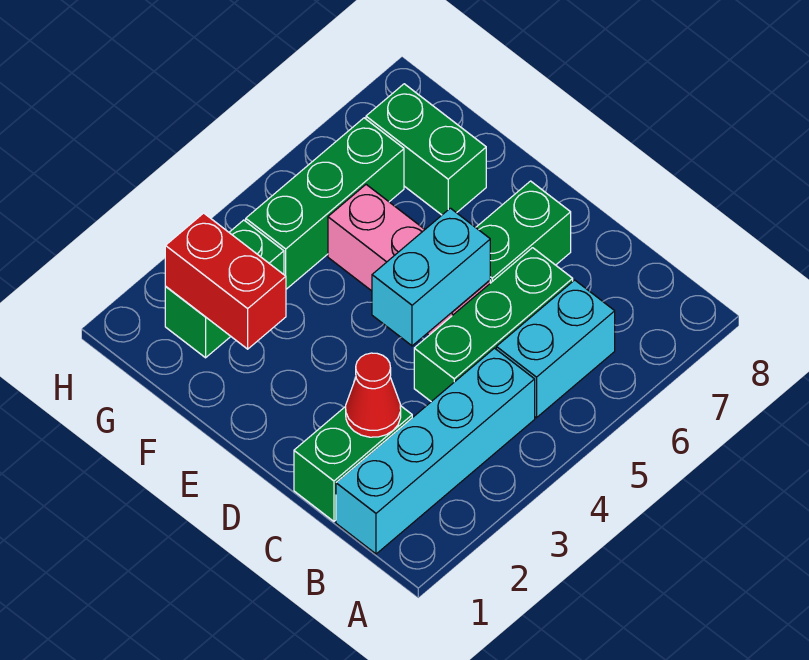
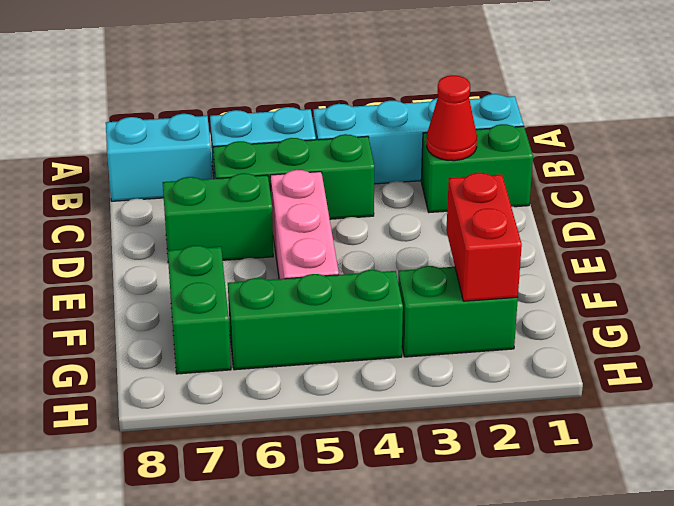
cyan brick D4:D5 level 2 -> cyan brick B7:B8 level 1

